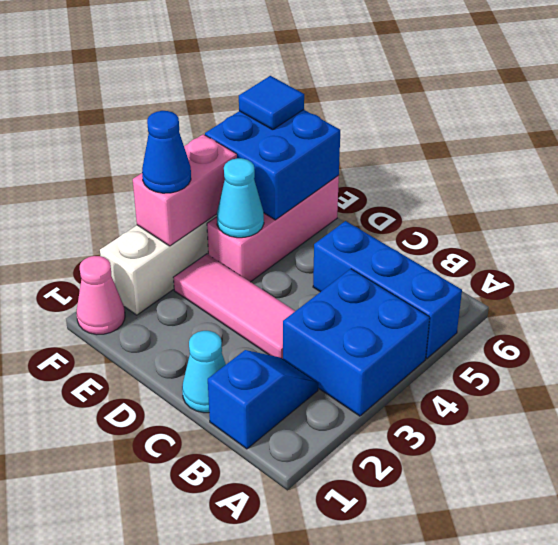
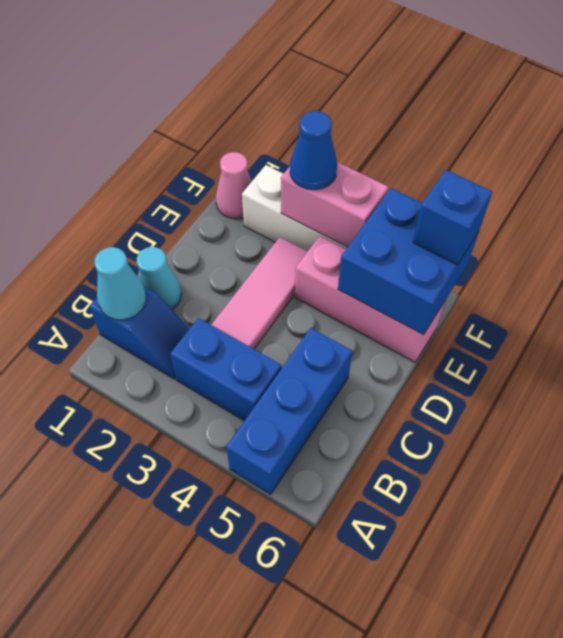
blue brick A3:B4 level 1 -> blue brick B3:B4 level 1
cyan cone E4 level 2 -> cyan cone B1 level 2
blue tile F6 level 3 -> blue brick F6 level 3

